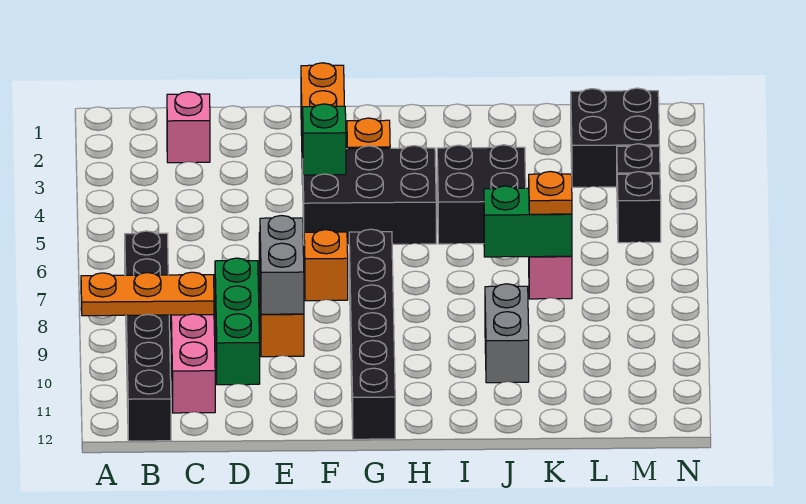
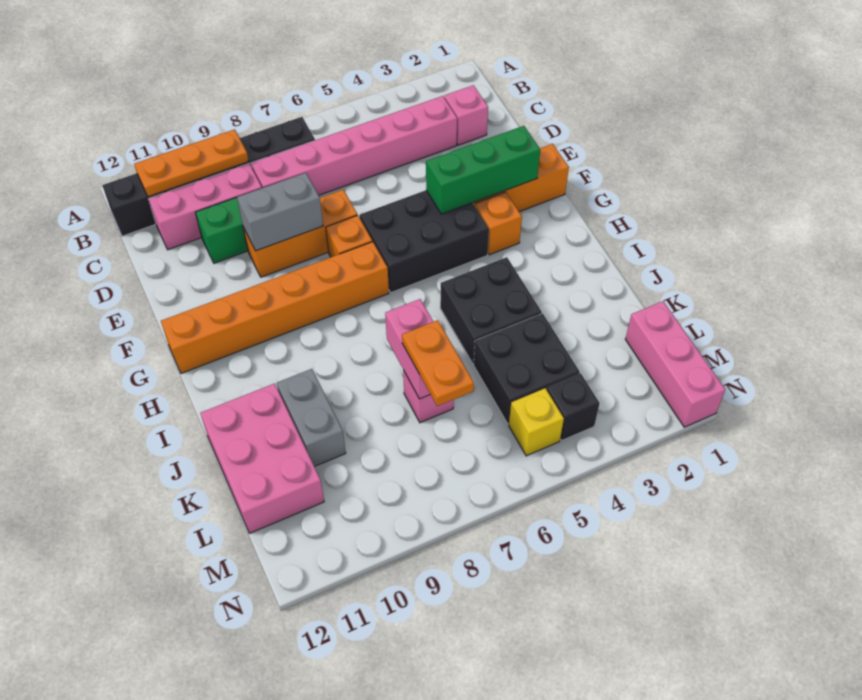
orange plate A9:C9 level 2 -> orange plate B9:B11 level 2
none -> pink brick C3:C8 level 1
black brick F4:H5 level 1 -> black brick F4:G6 level 1
green brick F4 level 2 -> green brick F2:F4 level 2
black brick G7:G12 level 1 -> orange brick G7:G12 level 1
green brick J7:K7 level 2 -> pink brick J7:K7 level 2
grey brick J9:J10 level 1 -> grey brick J10:K10 level 1
none -> pink brick J11:L12 level 1
orange plate K7 level 3 -> orange plate K7:L7 level 3
none -> pink brick L1:N1 level 1
black brick L2:M3 level 1 -> black brick K4:L5 level 1
black brick M5 level 1 -> yellow brick M5 level 1

